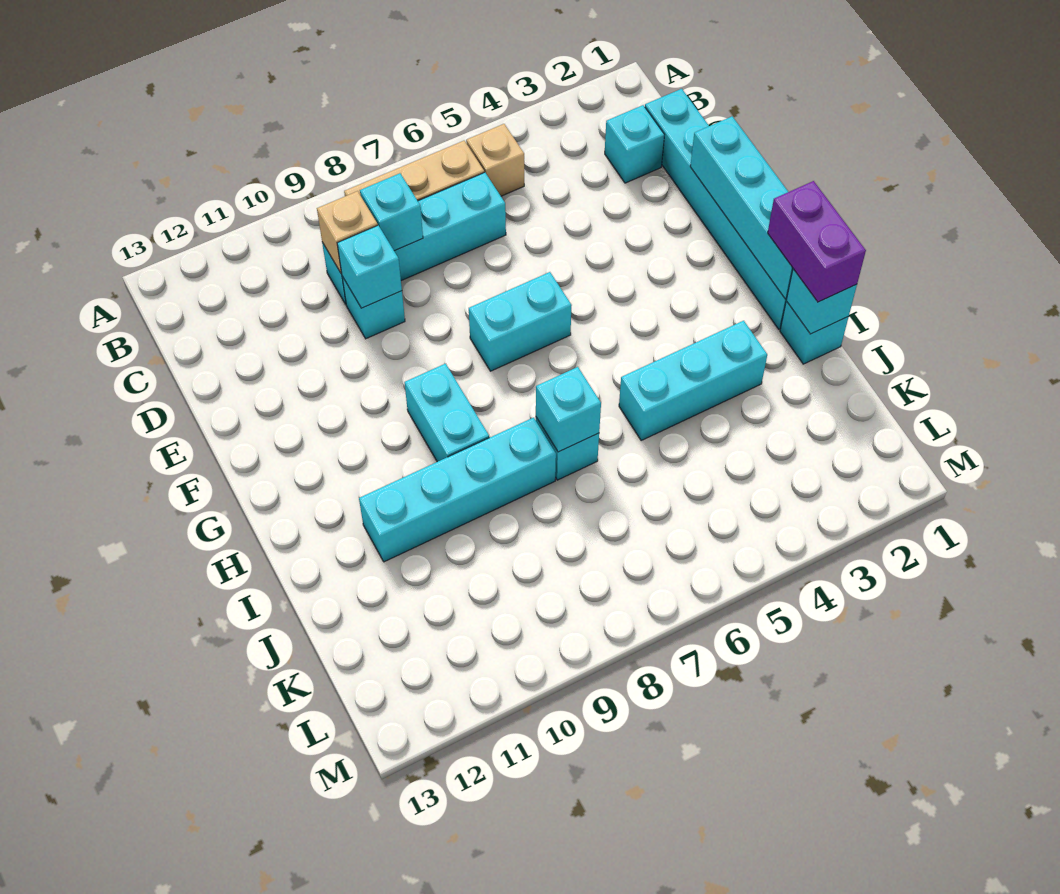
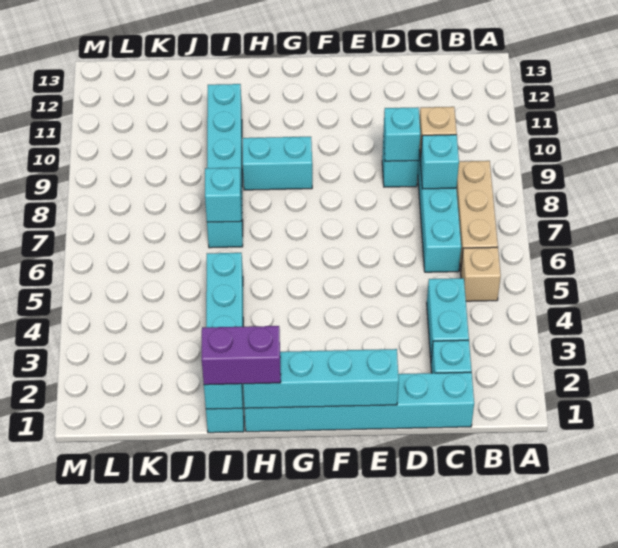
cyan brick F6:F7 level 1 -> cyan brick C3:C4 level 1

